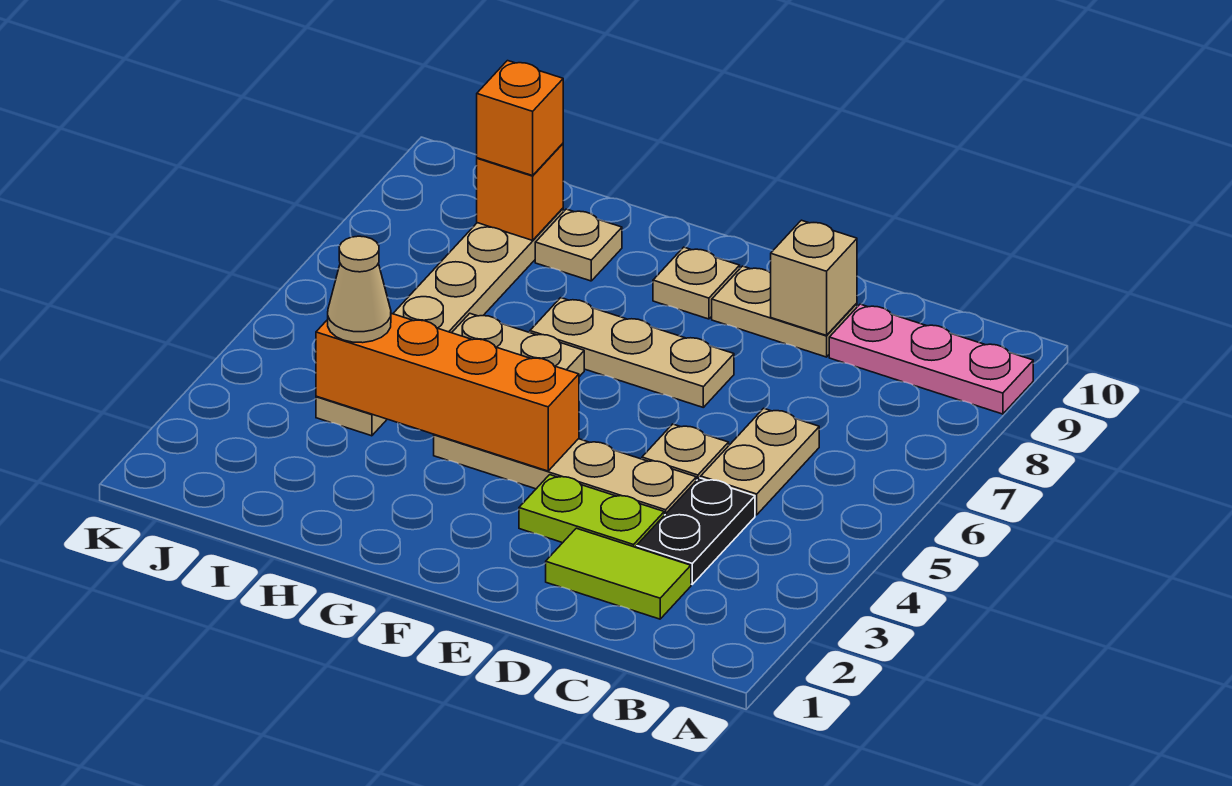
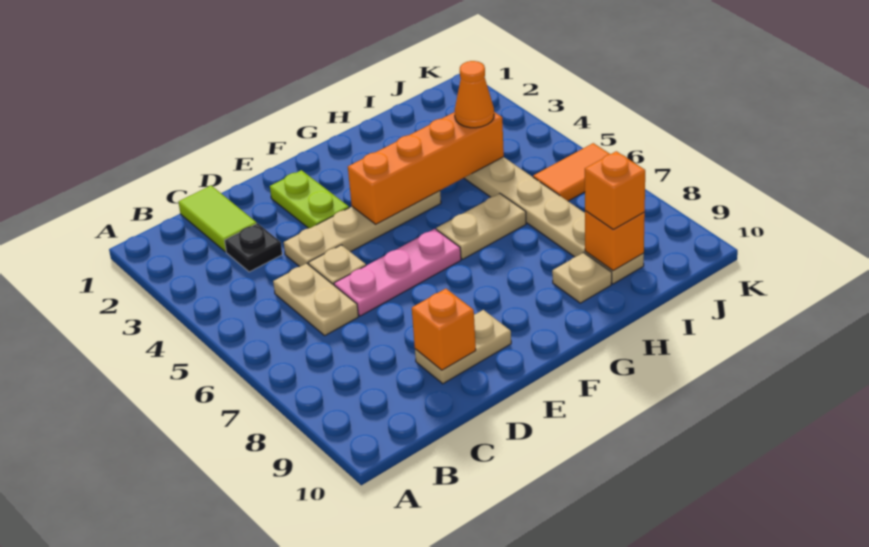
pink plate A9:C9 level 1 -> pink plate D6:F6 level 1
lime tile C2:D2 level 1 -> lime tile C1:C2 level 1
black plate C3:C4 level 1 -> black plate C3 level 1
lime plate D3:E3 level 1 -> lime plate E2:E3 level 1
tan brick D9 level 2 -> orange brick D9 level 2
tan plate E7:G7 level 1 -> none
tan plate F9 level 1 -> none
tan cone I4 level 3 -> orange cone I4 level 3
none -> orange tile J6:K6 level 1

